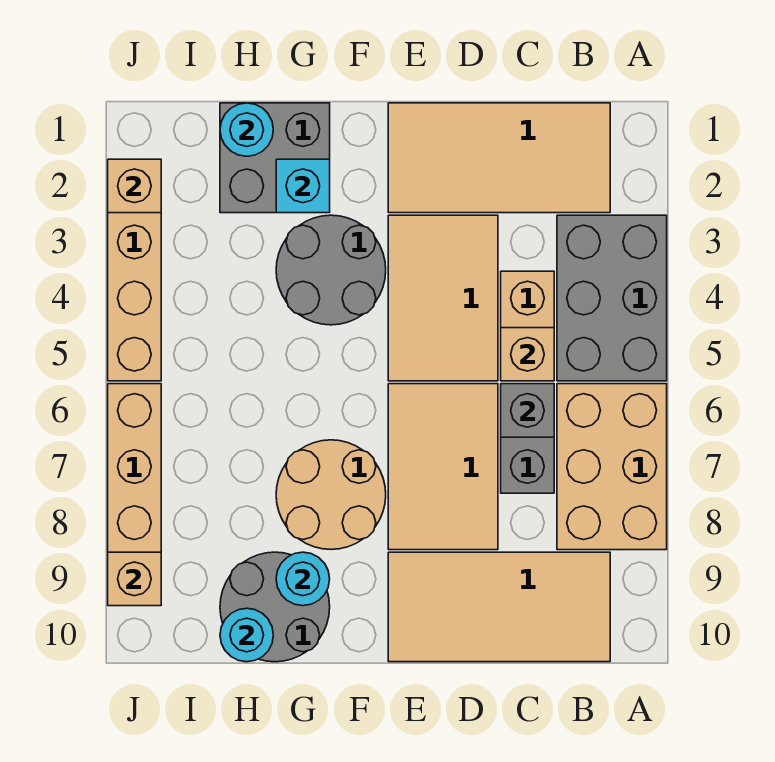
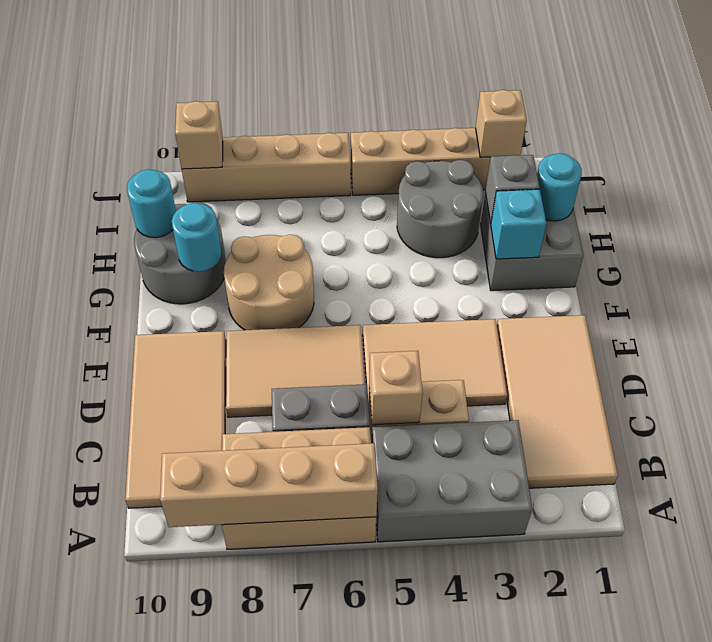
none -> tan brick A6:A9 level 2
grey brick C6 level 2 -> grey brick H2 level 2
grey round brick F3:G4 level 1 -> grey round brick H3:I4 level 1

